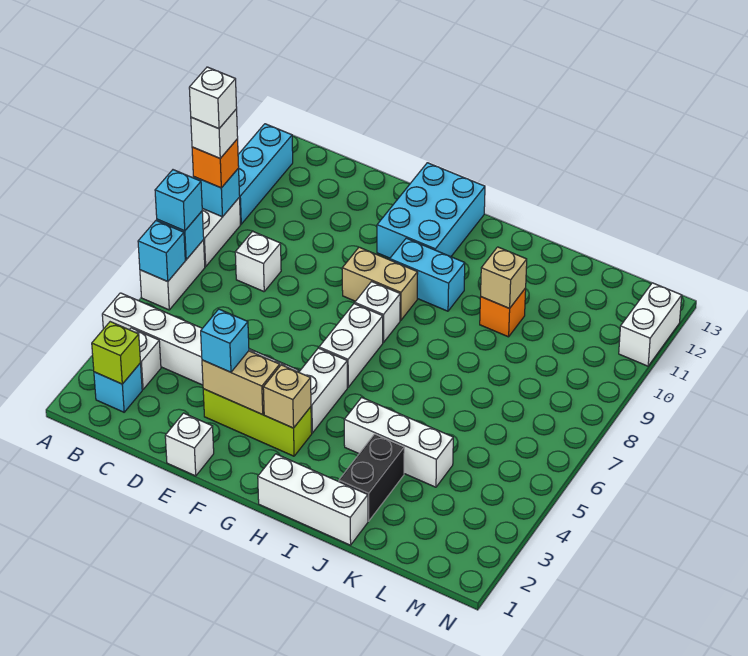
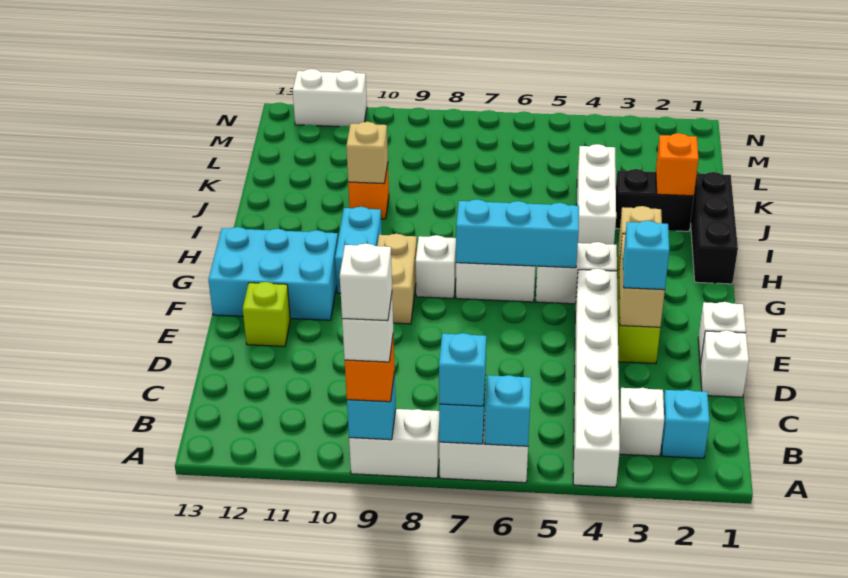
cyan brick A10:A12 level 1 -> cyan brick G5:G7 level 2
lime brick B2 level 2 -> lime brick E12 level 1
white brick C8 level 1 -> white brick D1 level 1
white brick H1:J1 level 1 -> black brick H1:J1 level 1
none -> orange brick J2 level 2

